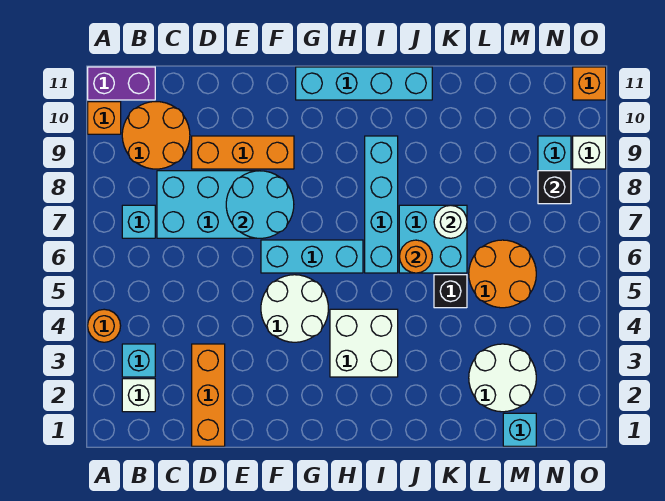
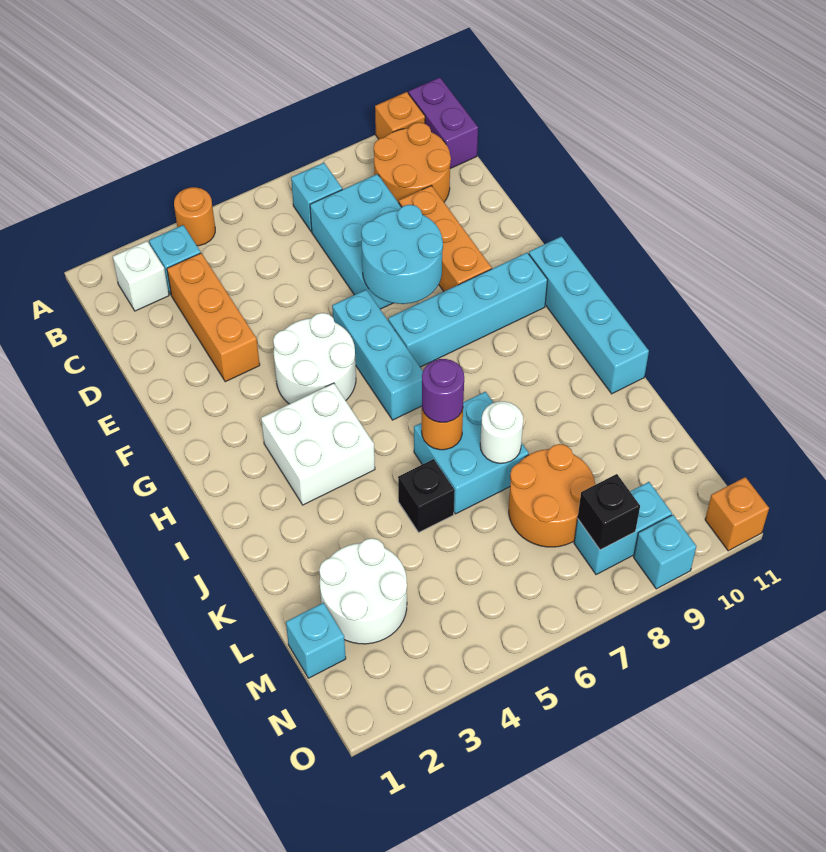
orange brick D1:D3 level 1 -> orange brick C3:E3 level 1
cyan brick I6:I9 level 1 -> cyan brick G7:G10 level 1
none -> purple round brick J6 level 3
orange round brick L5:M6 level 1 -> orange round brick L7:M8 level 1
white brick O9 level 1 -> cyan brick O9 level 1

